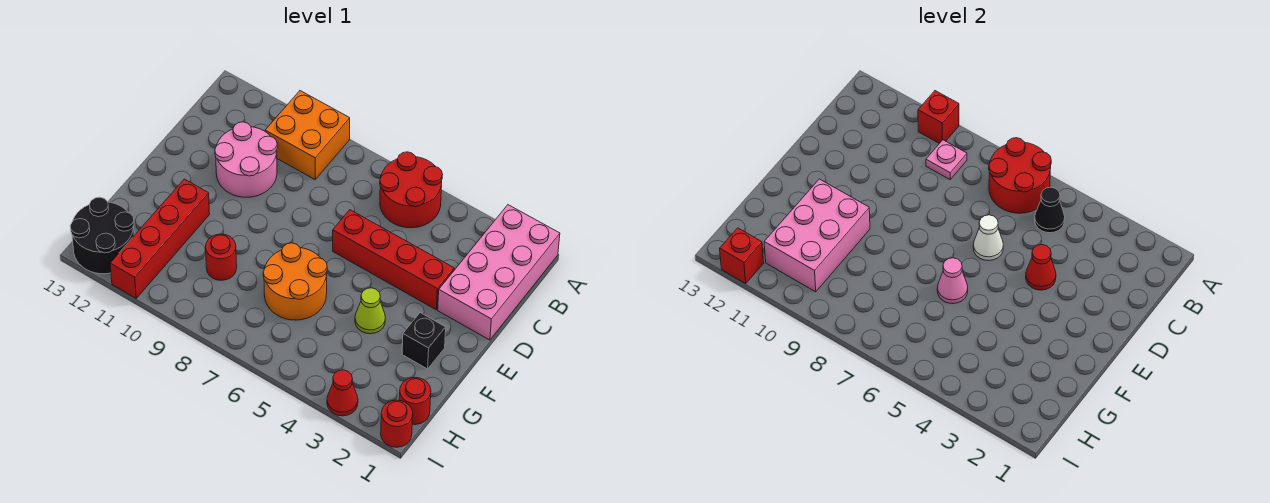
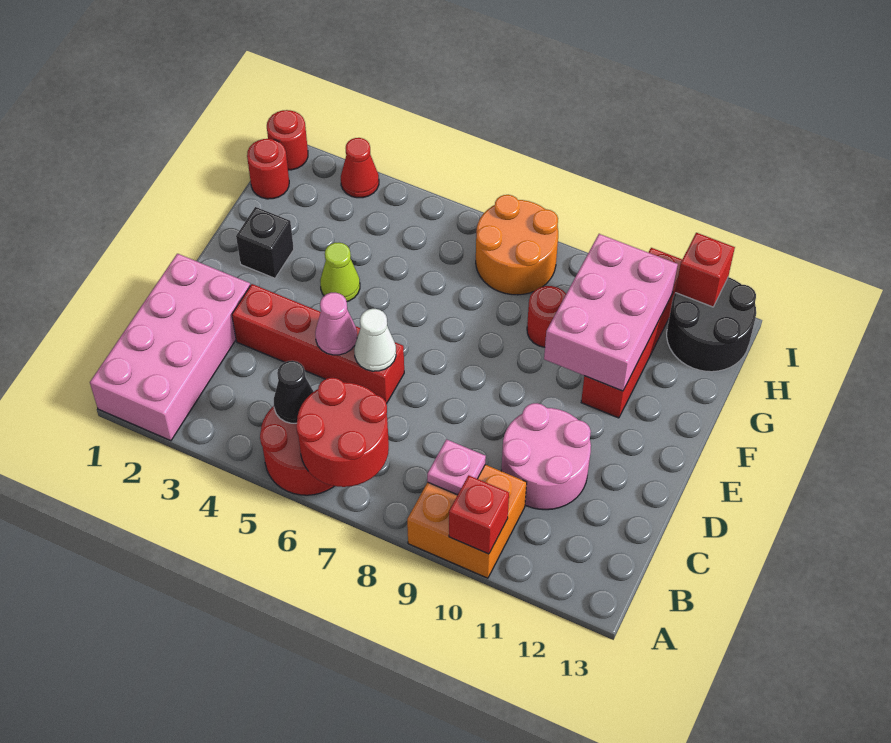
red cone D4 level 2 -> none
orange round brick F6:G7 level 1 -> orange round brick H7:I8 level 1
pink cone F6 level 2 -> pink cone D5 level 2

